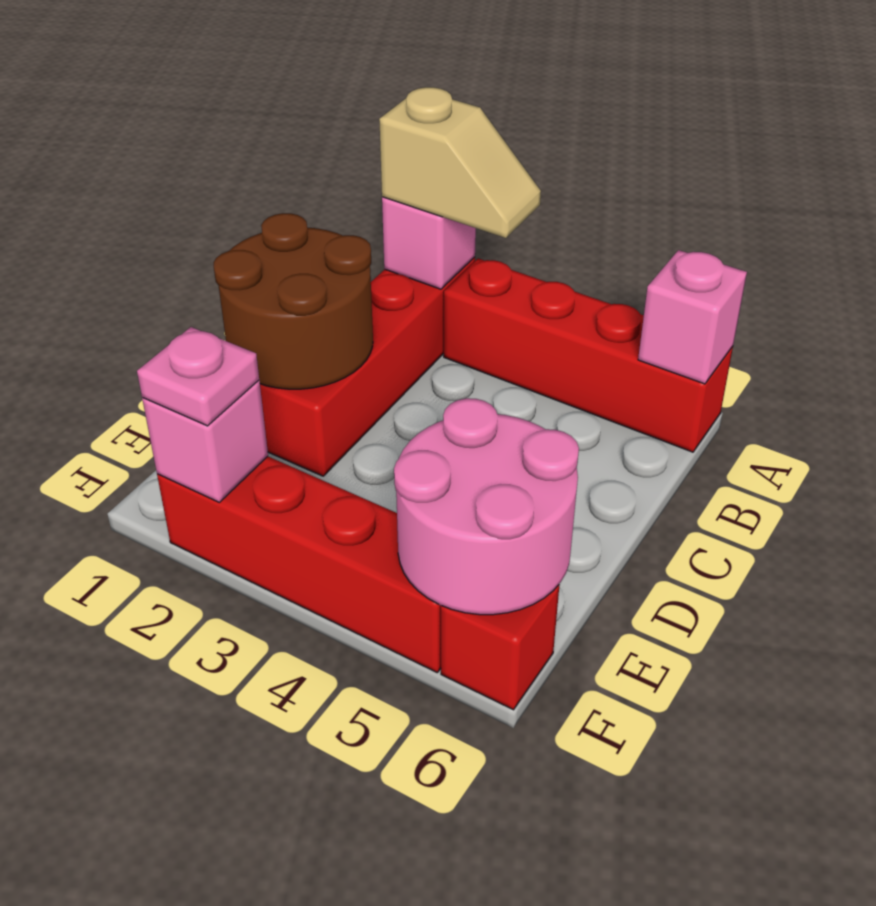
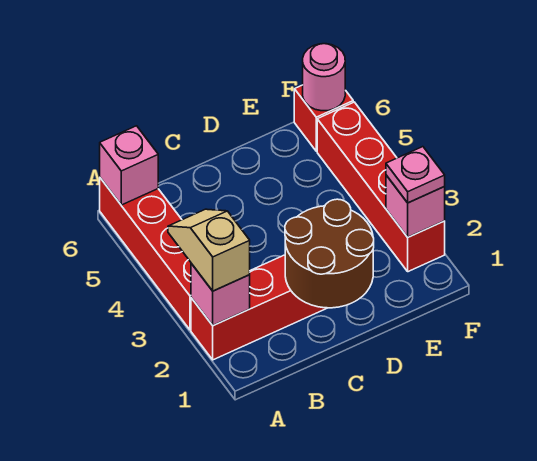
pink round brick E5:F6 level 2 -> pink round brick F6 level 2

